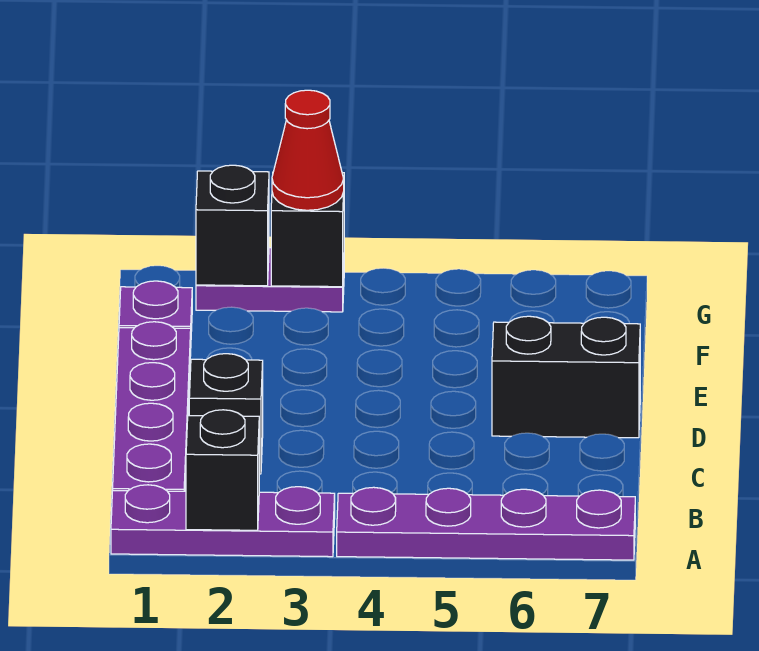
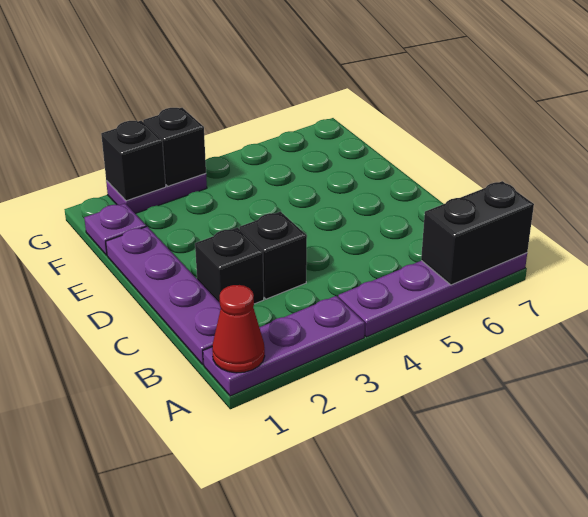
black brick A2 level 2 -> black brick C3 level 1
black brick D6:D7 level 1 -> black brick A6:A7 level 2
red cone G3 level 3 -> red cone A1 level 2

